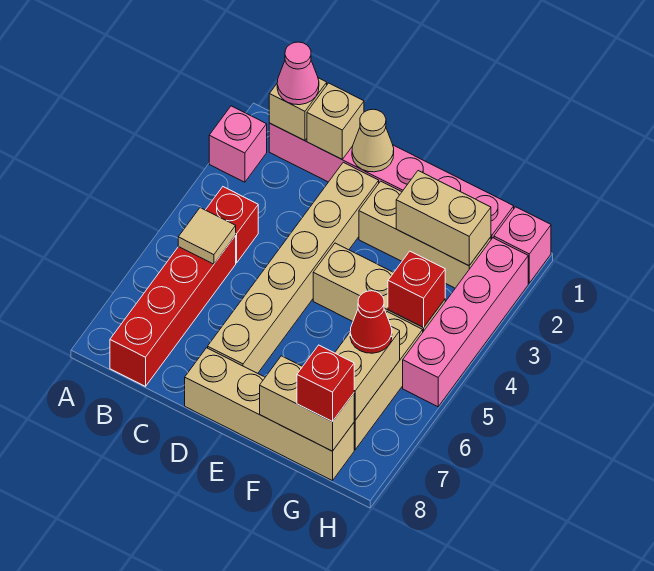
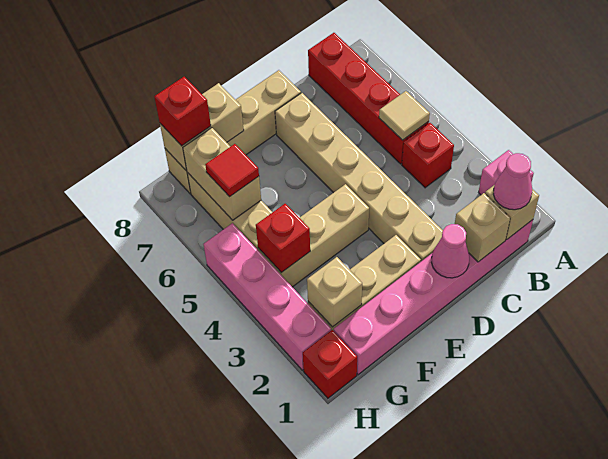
tan cone D1 level 2 -> pink cone D1 level 2
tan brick F2:G2 level 2 -> tan brick G2 level 2
red cone G6 level 3 -> red tile G6 level 3
pink brick H1 level 1 -> red brick H1 level 1

